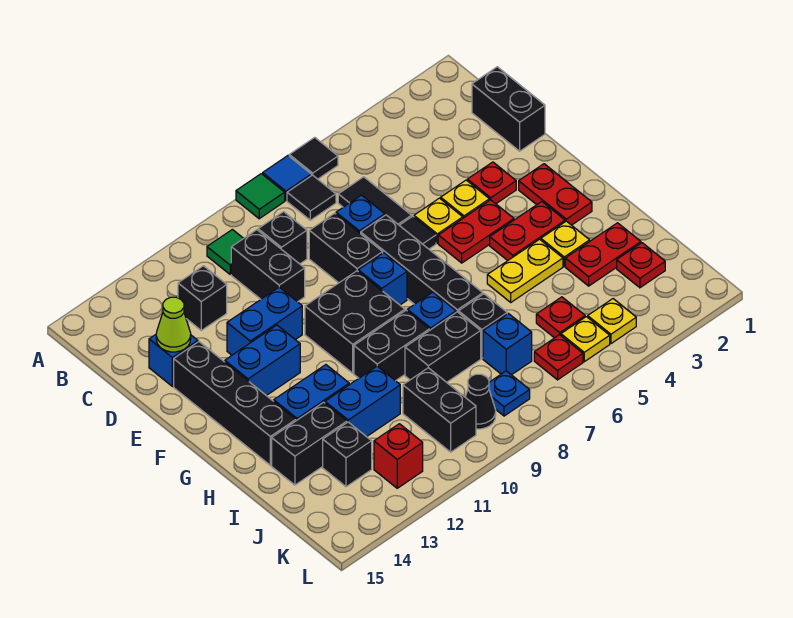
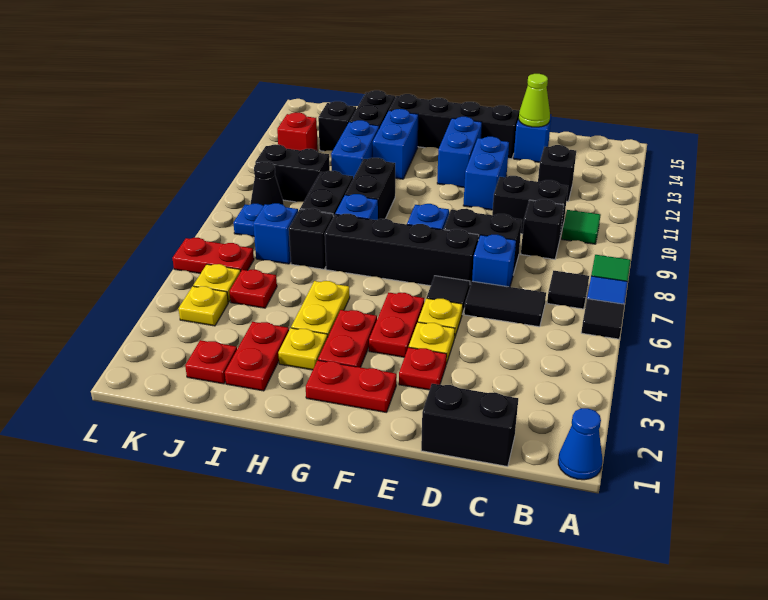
none -> blue cone A1 level 1
black brick F9:G10 level 1 -> none
red plate K6 level 1 -> red plate K6:L6 level 1

